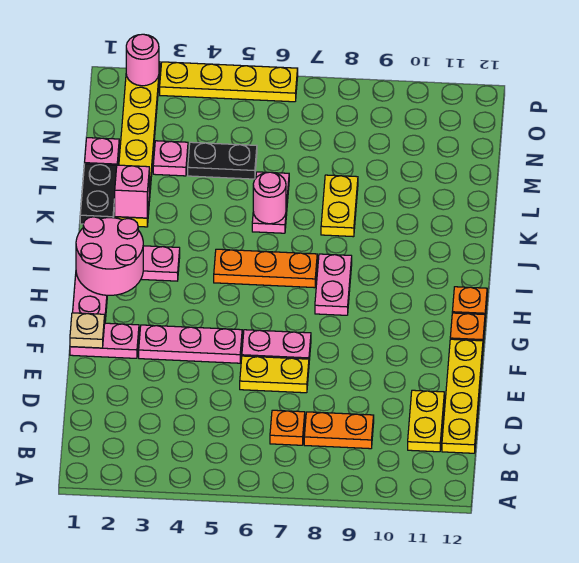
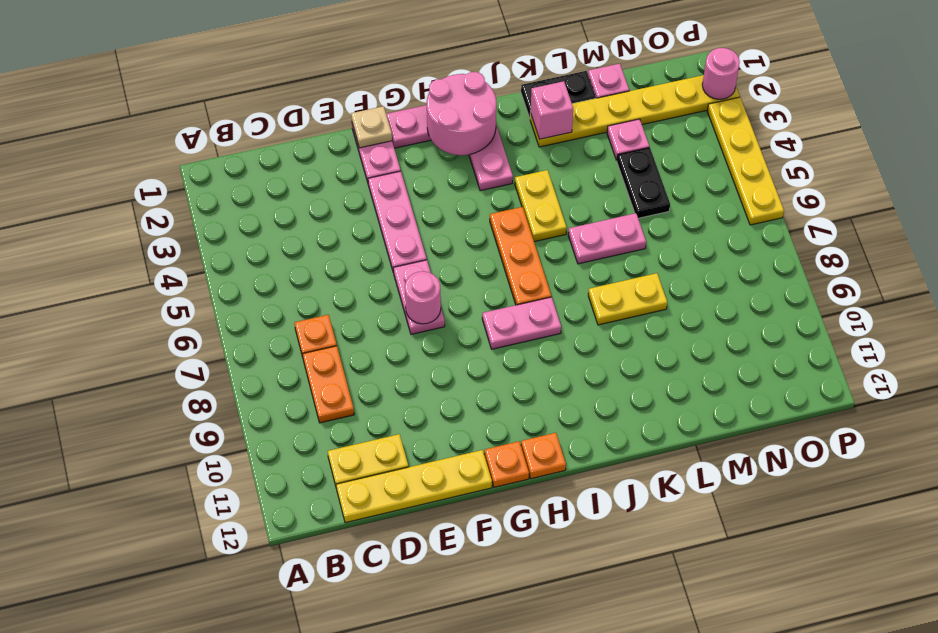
yellow plate E6:E7 level 1 -> yellow plate J4:J5 level 1
pink round brick K6 level 2 -> pink round brick F7 level 2

